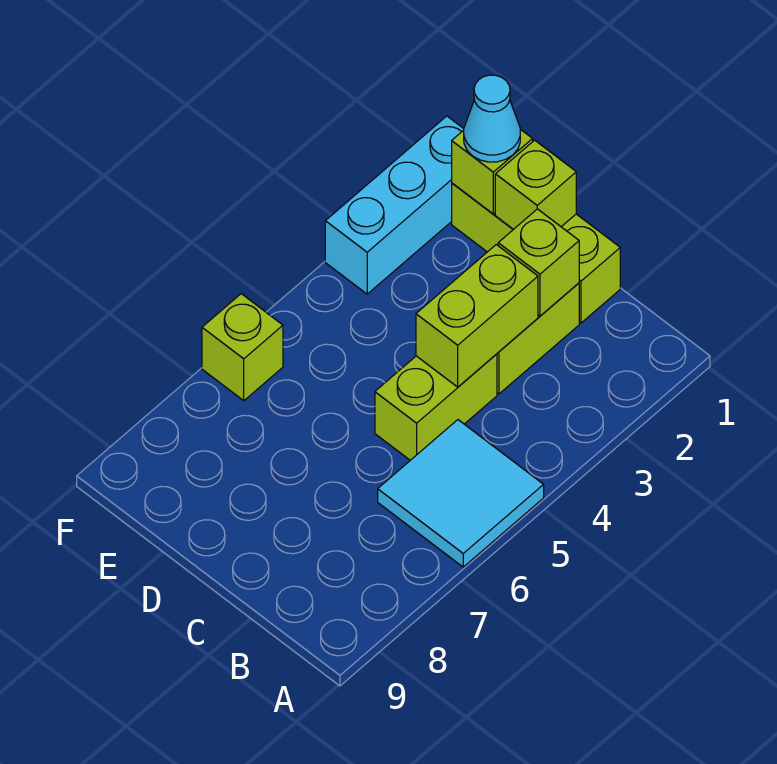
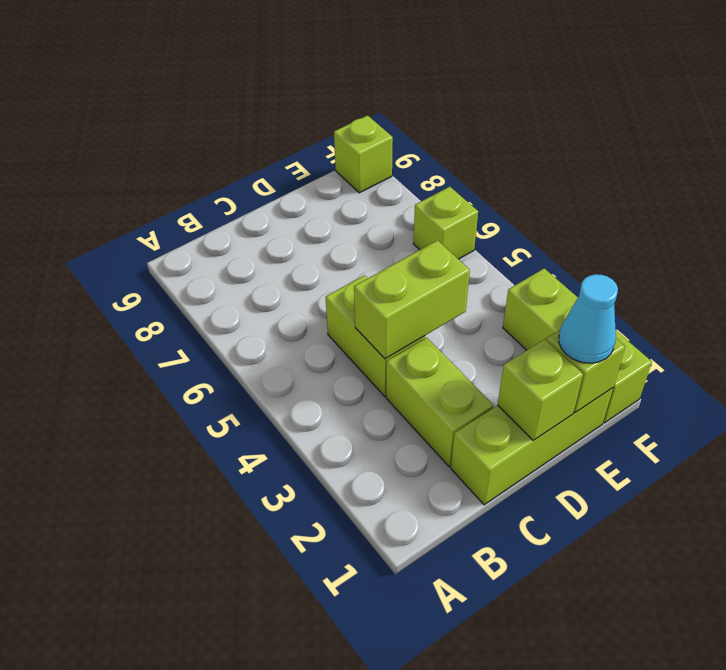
cyan tile A5:B6 level 1 -> none
lime brick C2 level 2 -> lime brick F9 level 1
lime brick C3:C4 level 2 -> lime brick C4:D4 level 2
cyan brick F1:F3 level 1 -> lime brick F1:F3 level 1

